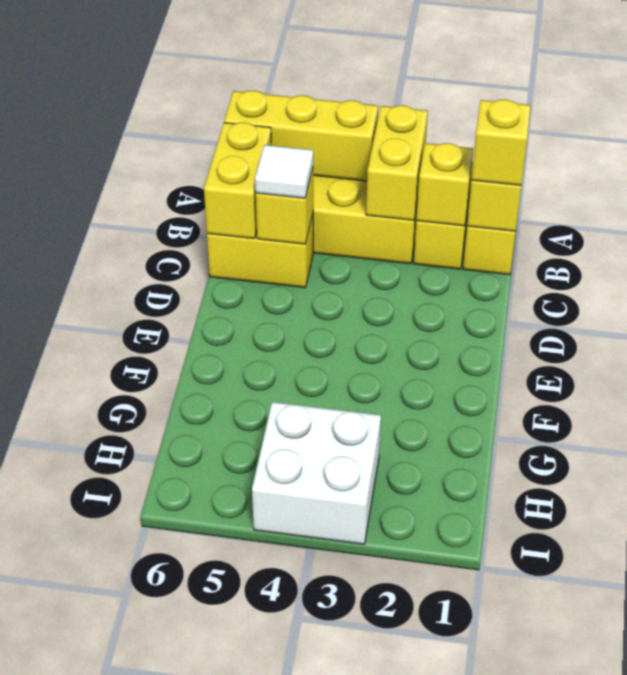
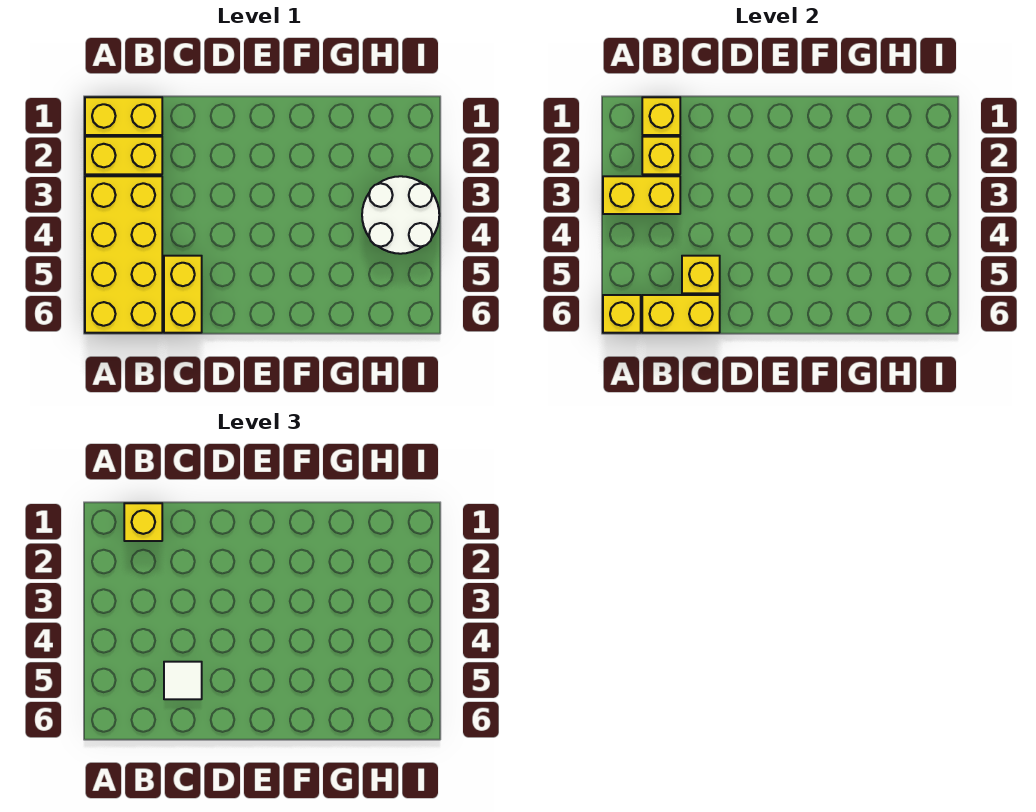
yellow brick A4:A6 level 2 -> yellow brick A6 level 2
white brick H3:I4 level 1 -> white round brick H3:I4 level 1

